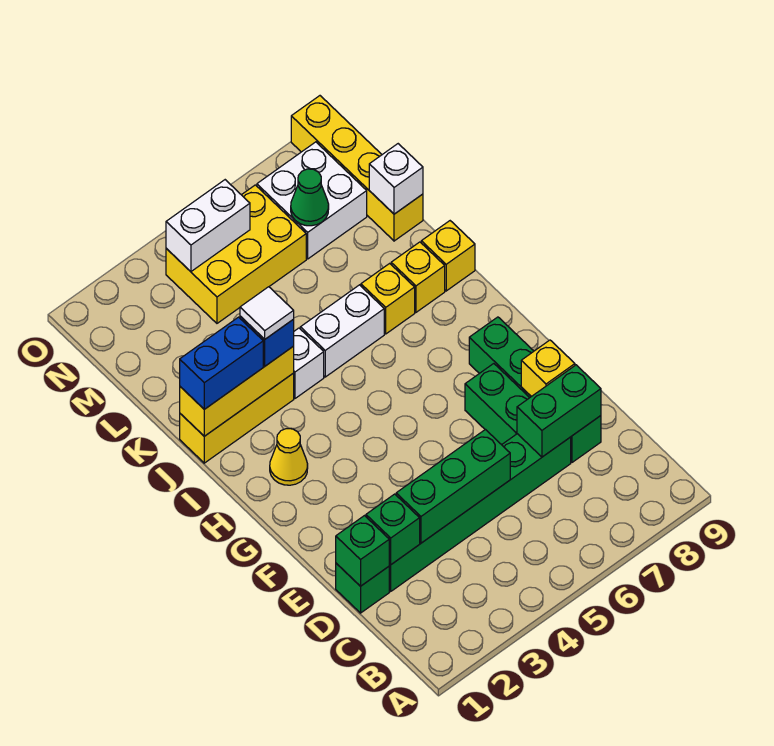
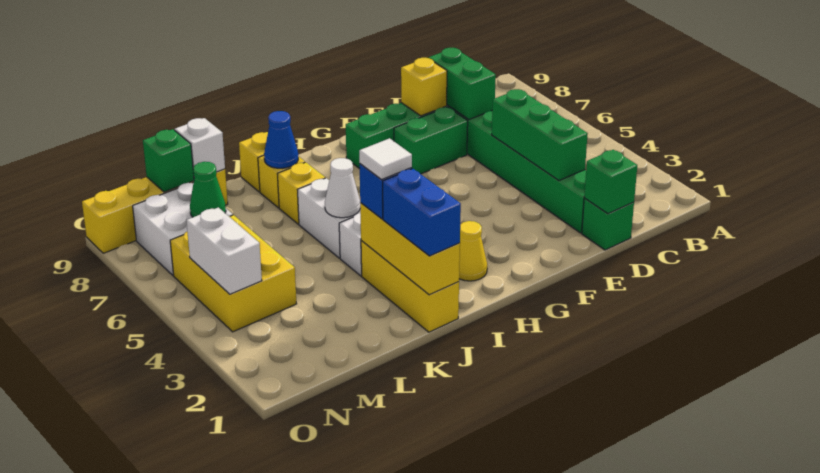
green brick D2 level 2 -> green brick M9 level 2
none -> white cone J5 level 2
none -> blue cone J8 level 2

